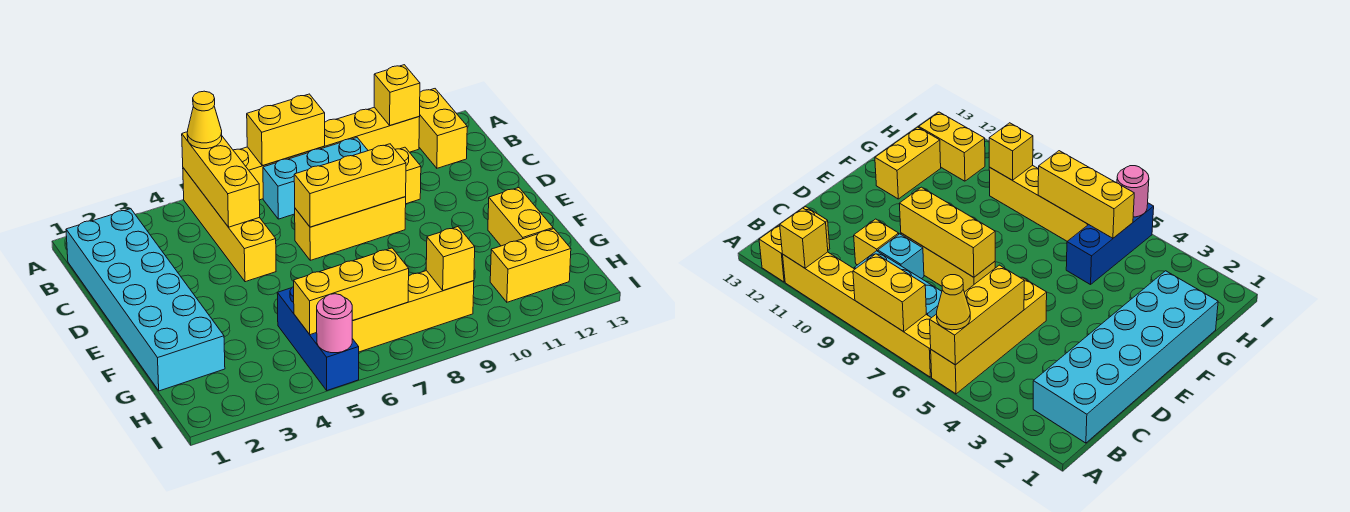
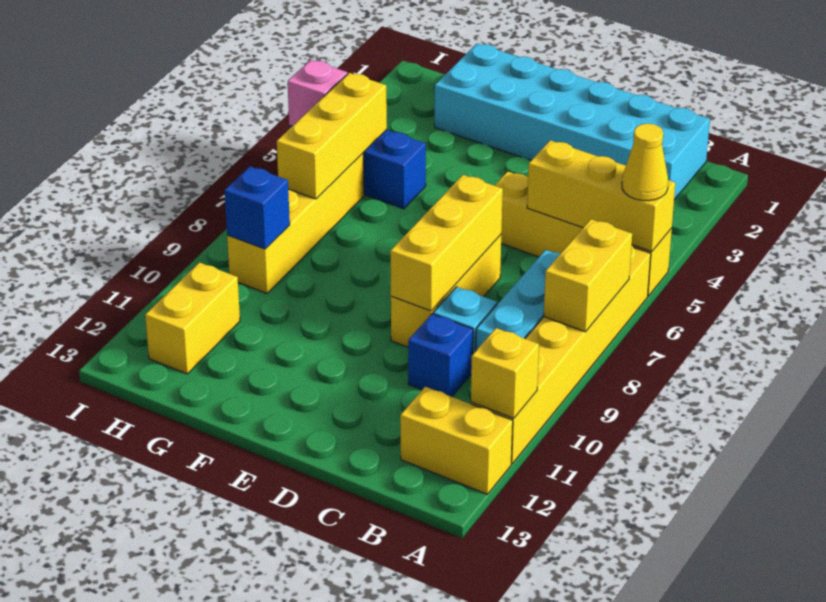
yellow brick C10 level 1 -> blue brick C10 level 1
yellow brick F12:G12 level 1 -> none
yellow brick H9 level 2 -> blue brick H9 level 2
pink round brick I5 level 2 -> pink brick I5 level 2

